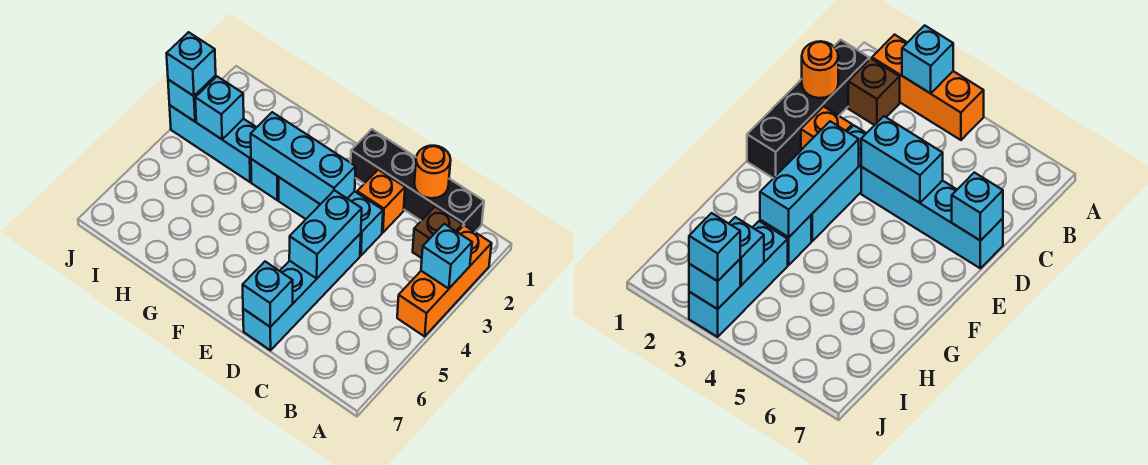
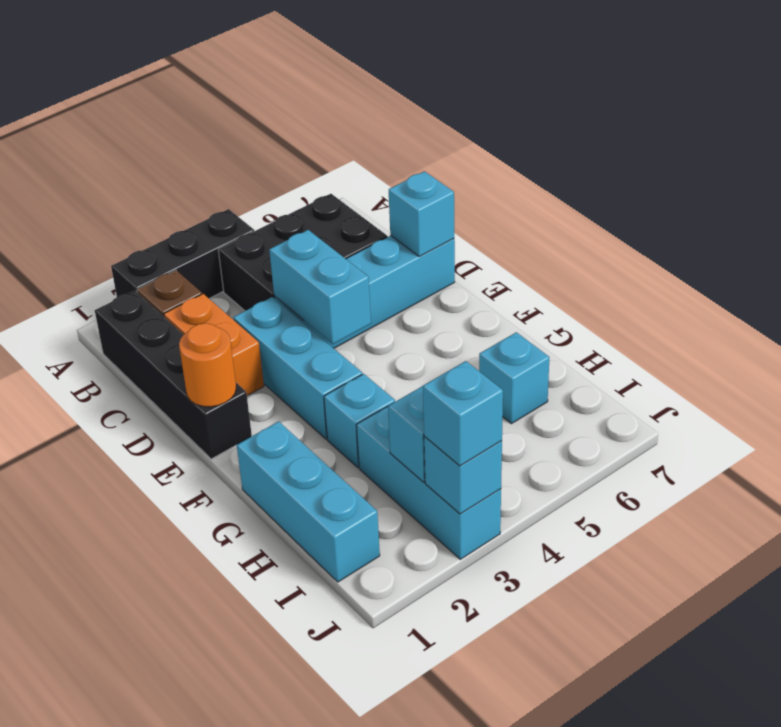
orange brick A2:A4 level 1 -> black brick A2:A4 level 1
cyan brick A3 level 2 -> cyan brick H6 level 1
none -> black brick B4:C6 level 1
orange round brick C1 level 2 -> orange round brick E1 level 2
orange brick D2 level 1 -> orange brick C2:D2 level 1
cyan brick D4:D5 level 2 -> cyan brick D4:E4 level 2
cyan brick E3:G3 level 2 -> cyan brick G1:I1 level 1

